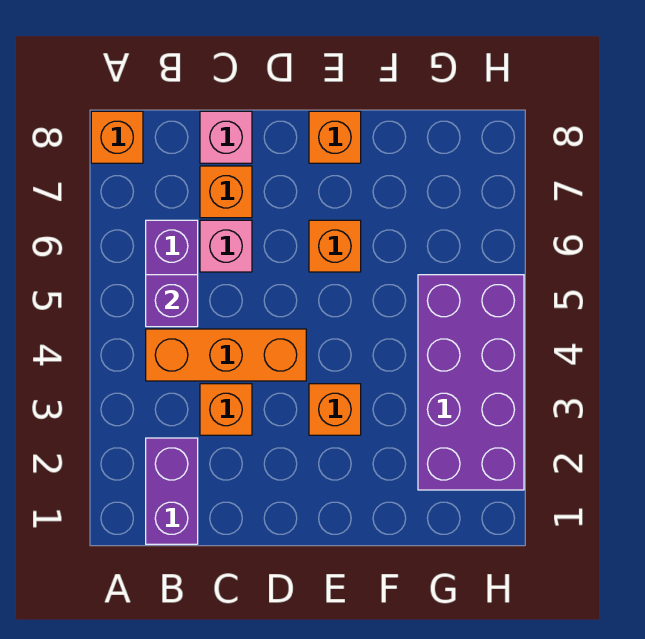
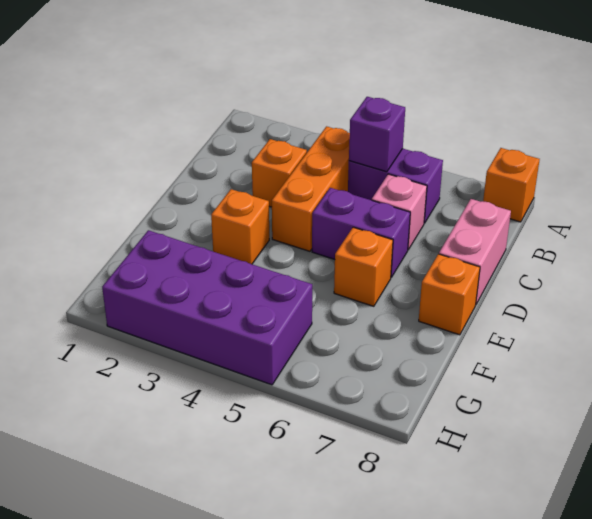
purple brick B1:B2 level 1 -> purple brick D5:D6 level 1
orange brick C7 level 1 -> none
pink brick C8 level 1 -> pink brick C8:D8 level 1

